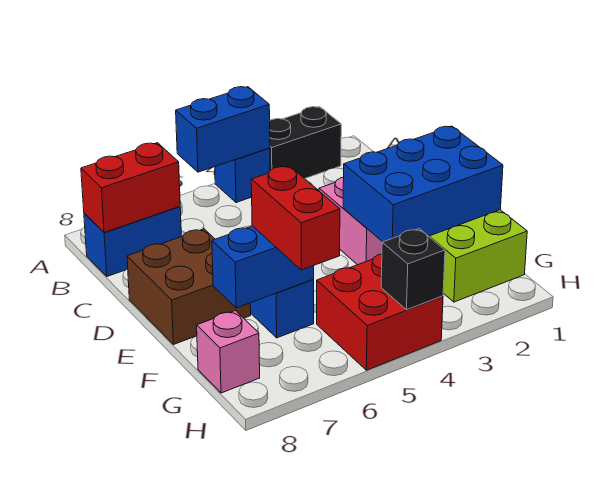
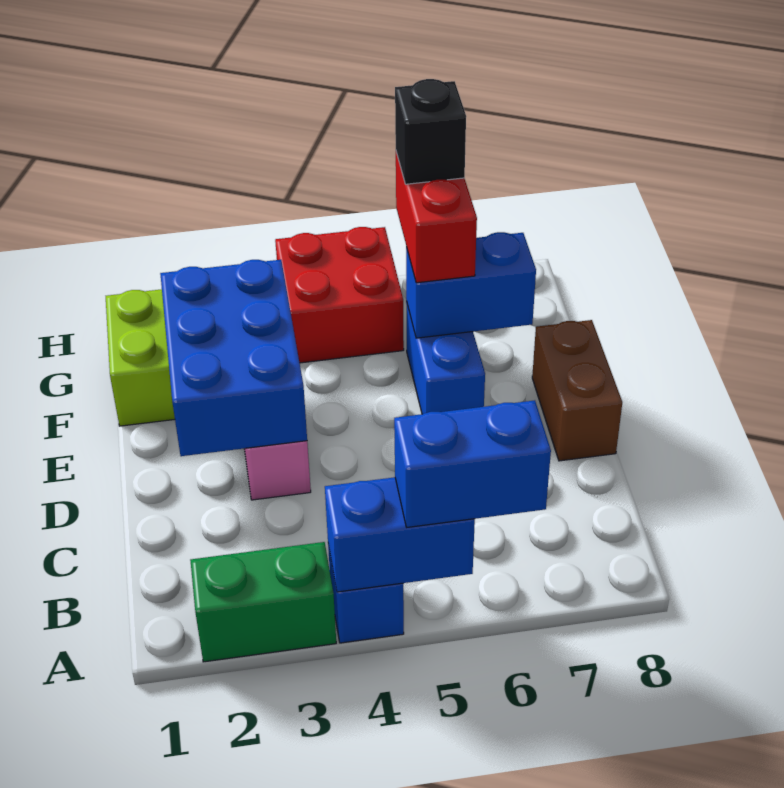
black brick A2:A3 level 1 -> green brick A2:A3 level 1
blue brick B7:B8 level 1 -> blue brick A5:A6 level 3
red brick B7:B8 level 2 -> none
brown brick D7:E8 level 1 -> brown brick D8:E8 level 1
blue brick E1:F3 level 2 -> blue brick D2:F3 level 2
pink brick G8 level 1 -> none
black brick H4 level 2 -> black brick G6 level 4

